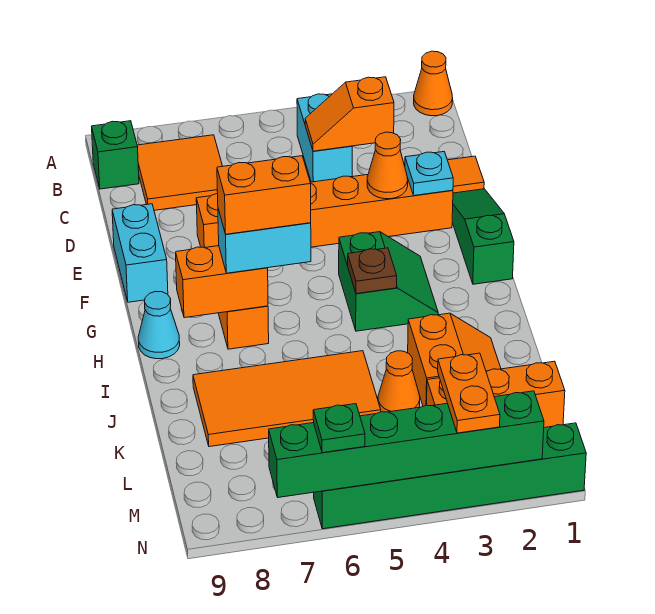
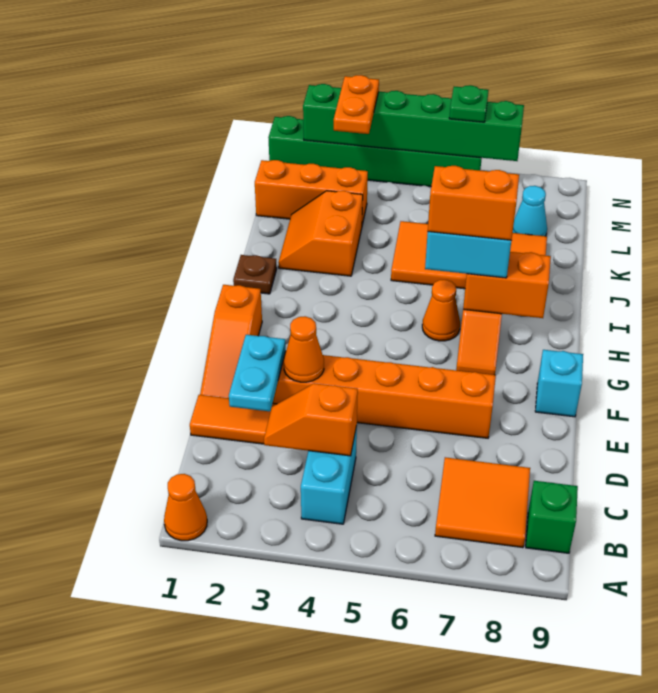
orange slope C3:C4 level 2 top 3 -> orange slope C3:C4 level 2 top 4
green slope E1:G1 level 1 top G -> orange slope E1:G1 level 1 top G
cyan plate E2 level 2 -> cyan plate D2:E2 level 2
cyan brick E9:F9 level 1 -> cyan brick F9 level 1
green slope G3:H4 level 1 top 4 -> none
brown plate H4 level 2 -> brown plate I1 level 1
cyan cone H9 level 1 -> cyan cone L8 level 1
orange cone K4 level 1 -> orange cone H6 level 1

